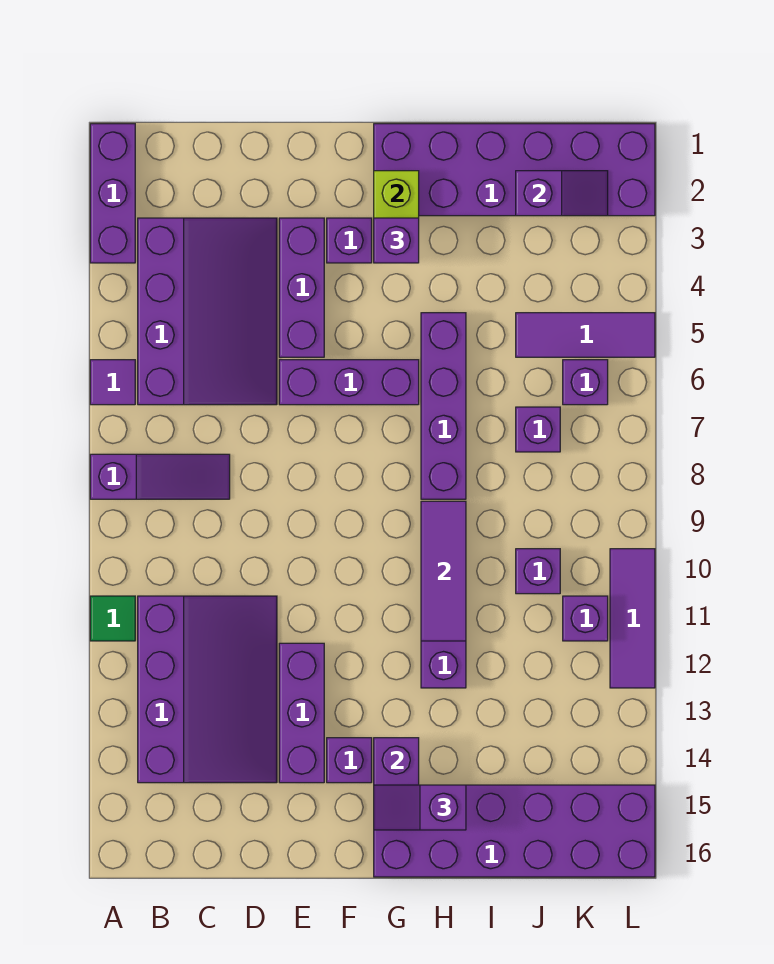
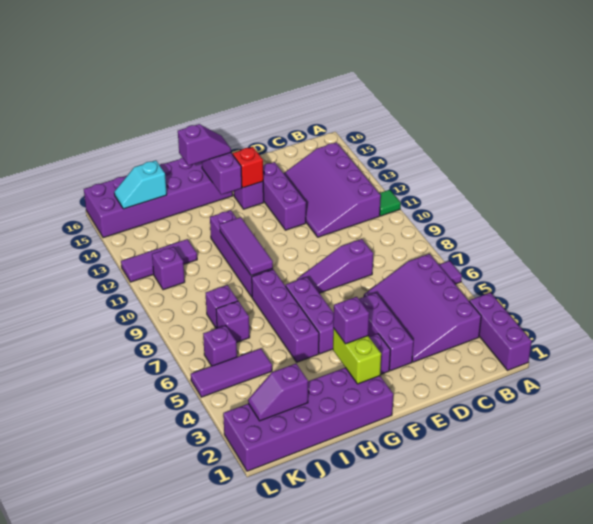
purple slope A8:C8 level 1 top A -> purple slope D8:F8 level 1 top D
purple brick E6:G6 level 1 -> purple brick G5:G7 level 1
none -> red brick F14 level 2
purple brick J10 level 1 -> purple brick J8 level 1
none -> cyan slope J15:K15 level 2 top J
purple tile L10:L12 level 1 -> purple tile J12:L12 level 1

